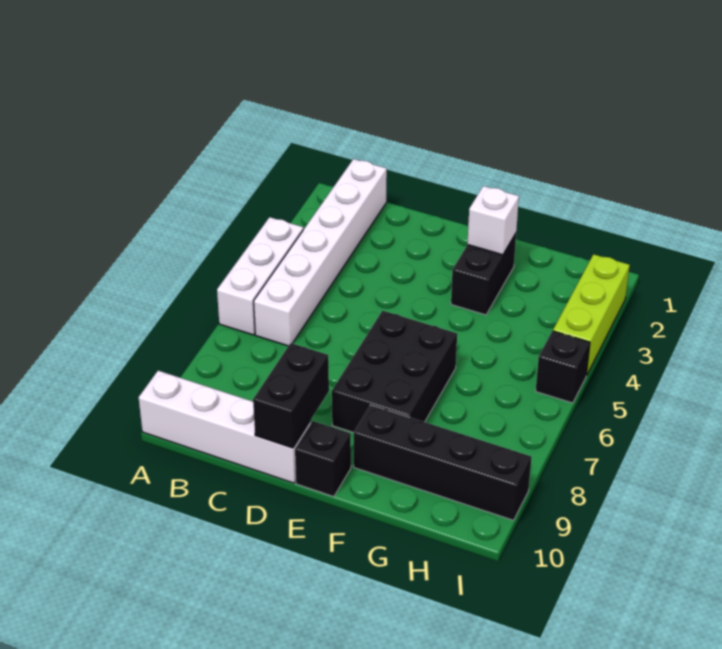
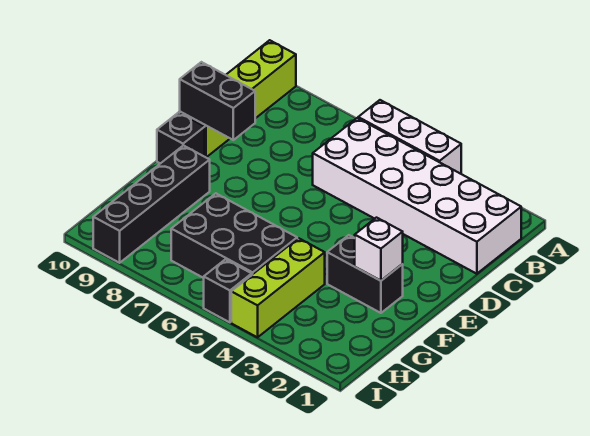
white brick A10:D10 level 1 -> lime brick A10:D10 level 1
white brick B1:B6 level 1 -> white brick B1:C6 level 1
black brick E6:F8 level 1 -> black brick G5:H7 level 1
lime brick I2:I4 level 1 -> lime brick G4:I4 level 1

